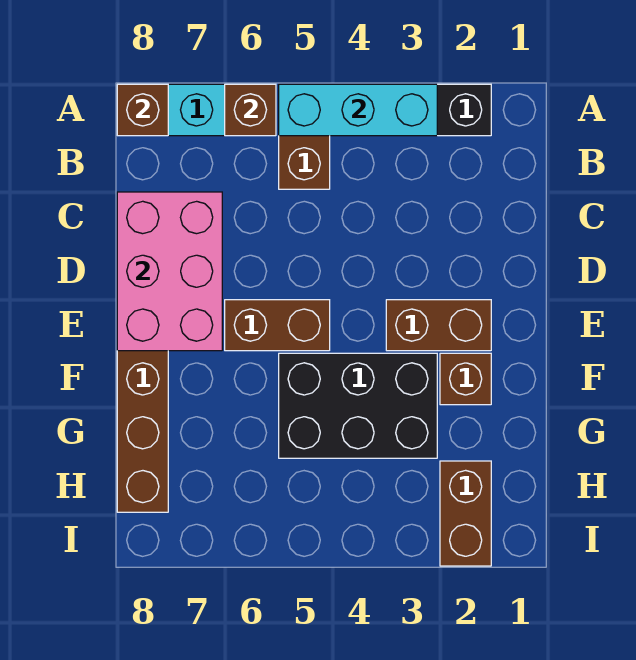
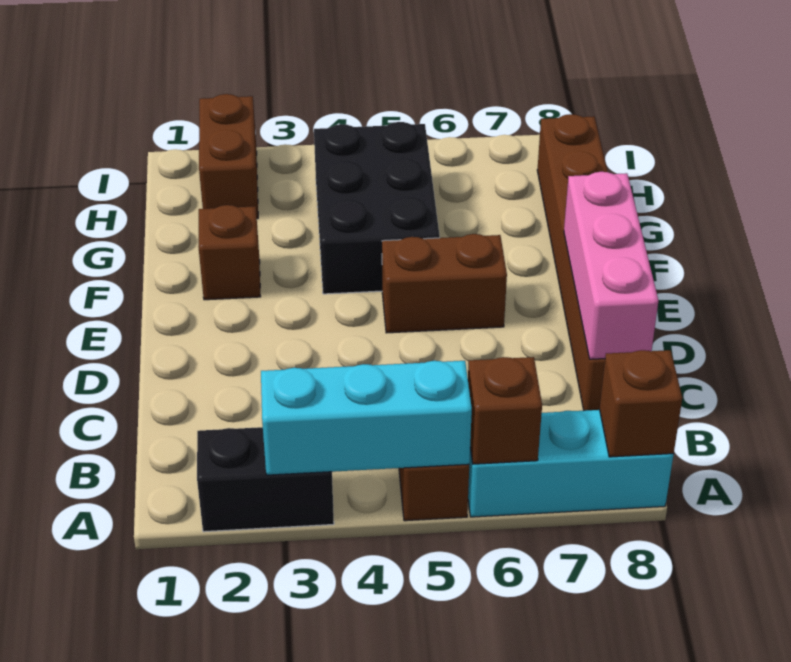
pink brick C7:E8 level 2 -> pink brick C8:E8 level 2
brown brick E2:E3 level 1 -> none
black brick F3:G5 level 1 -> black brick F4:H5 level 1

